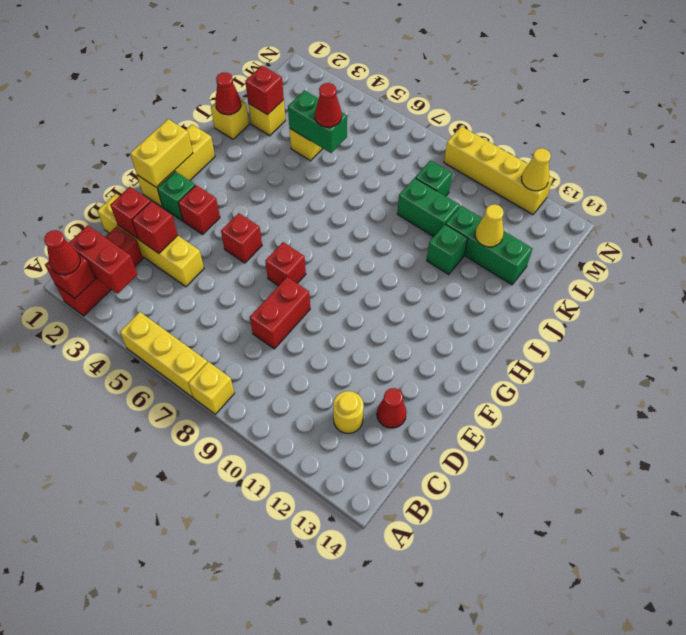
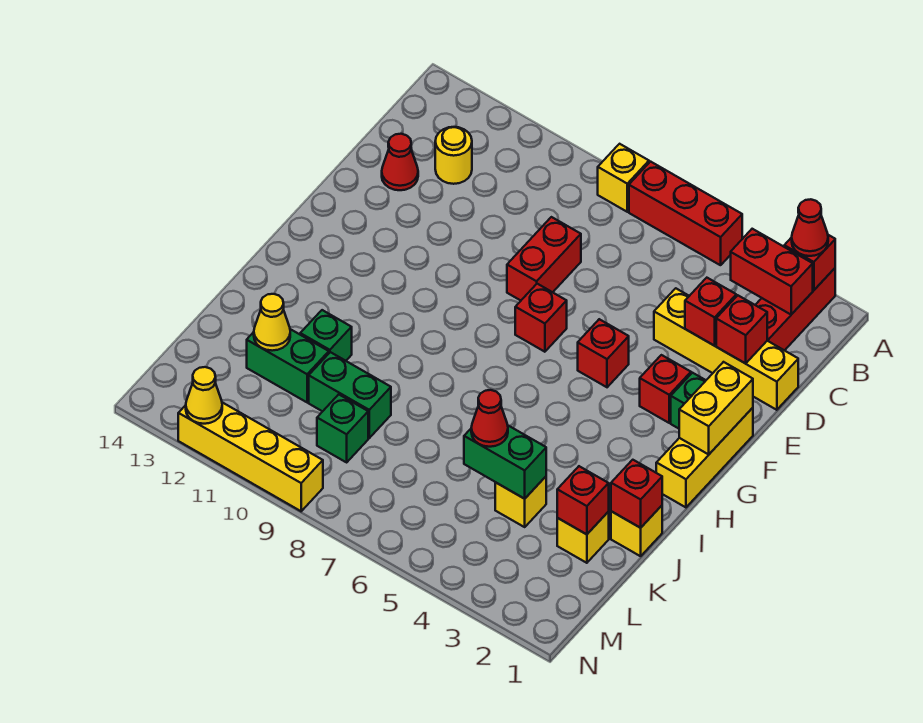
yellow brick A5:A7 level 1 -> red brick A5:A7 level 1
red cone J1 level 2 -> red brick J1 level 2
green brick K11:K13 level 1 -> green brick K11:K12 level 1

